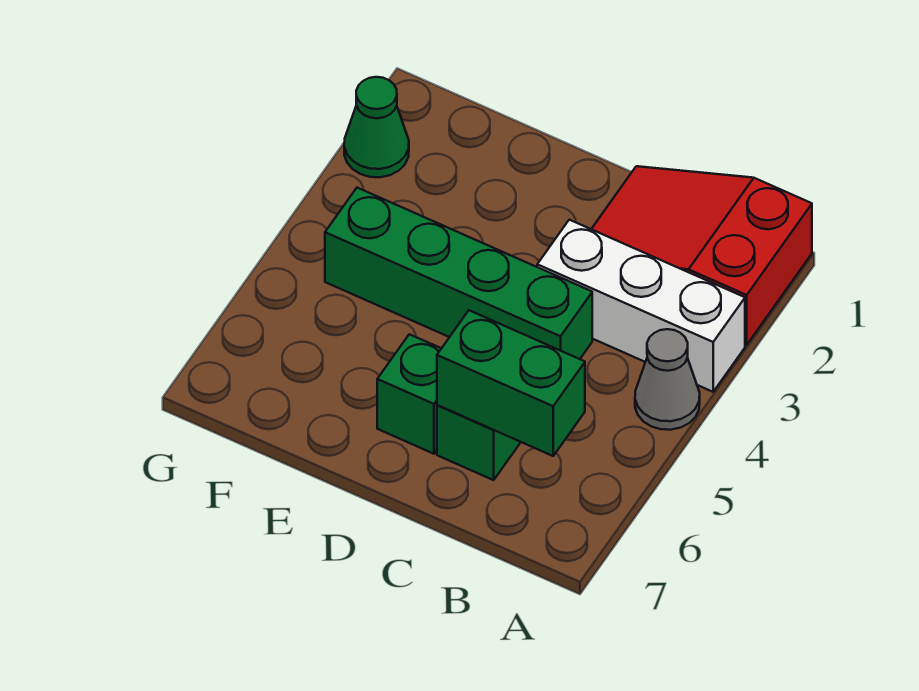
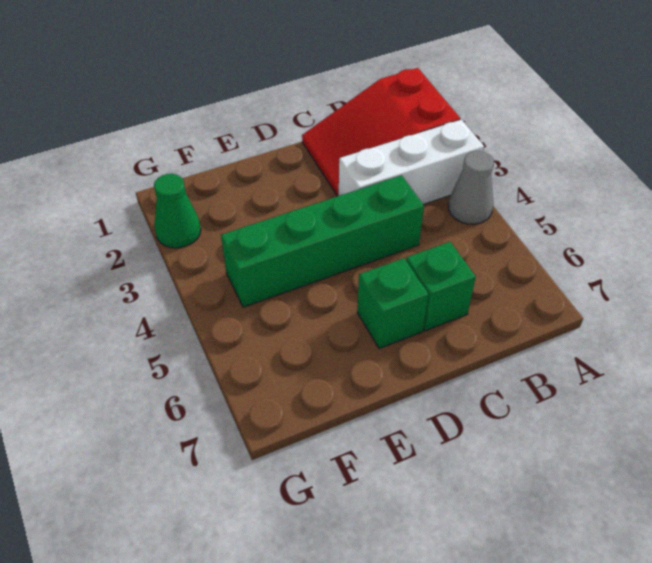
green brick B6:C6 level 2 -> none

